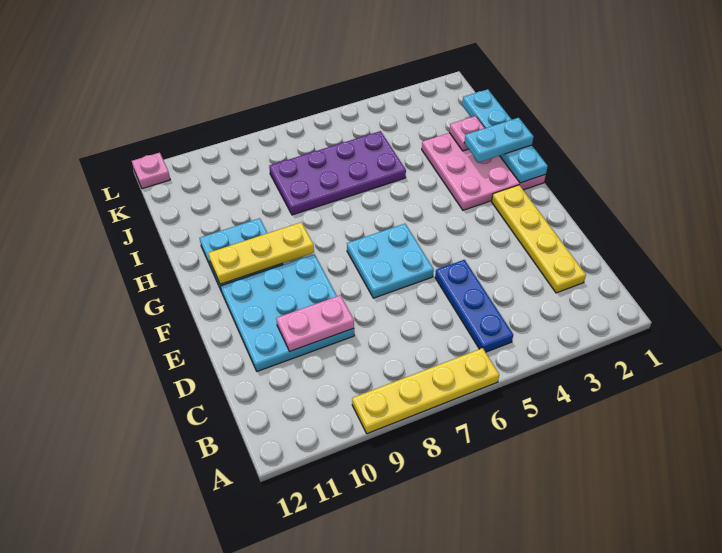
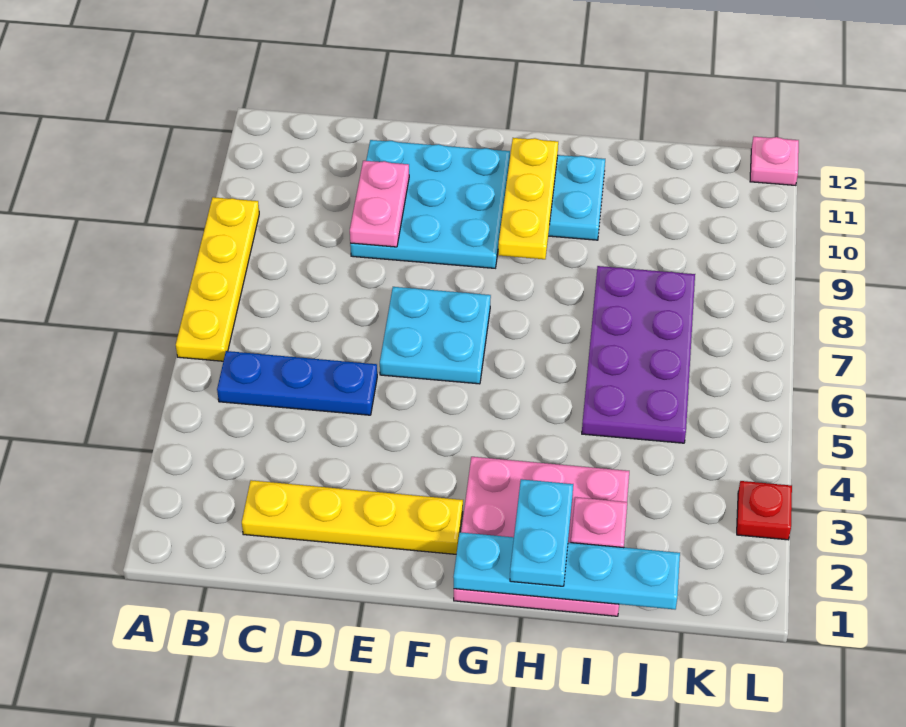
none -> red plate L3 level 1

